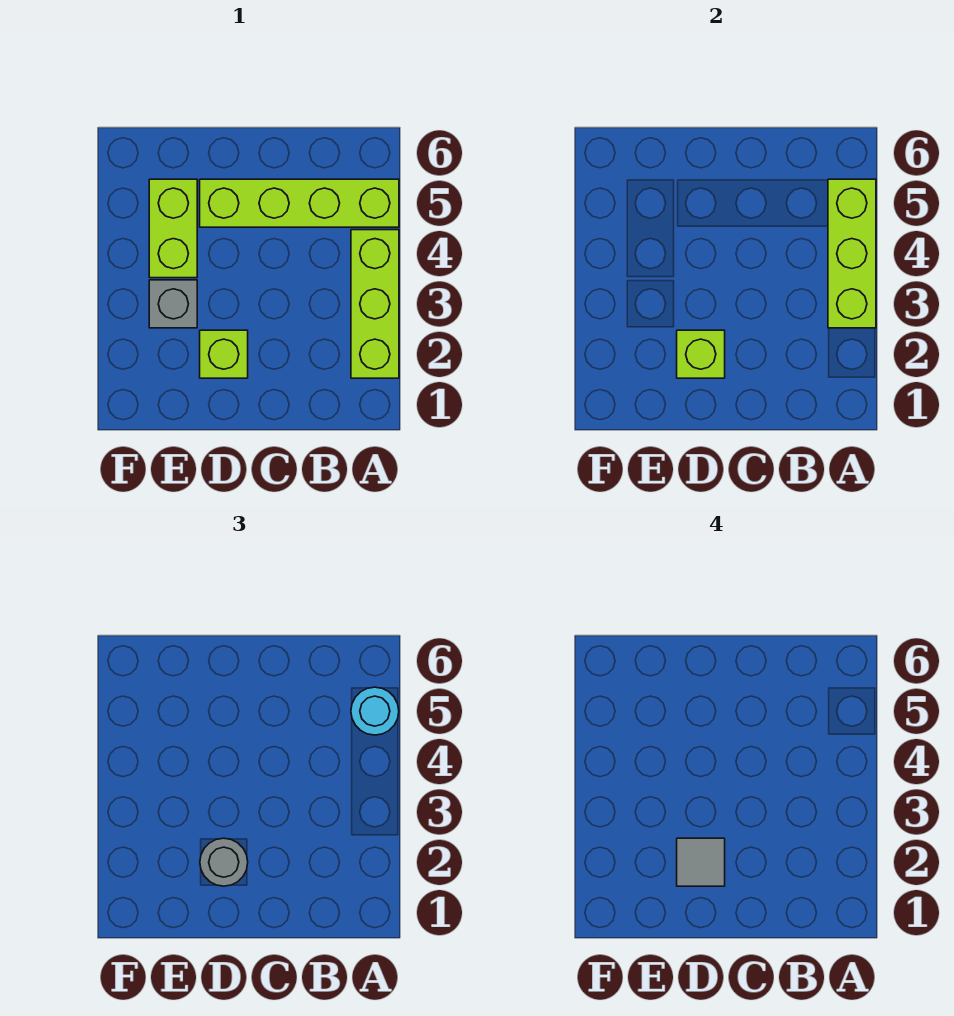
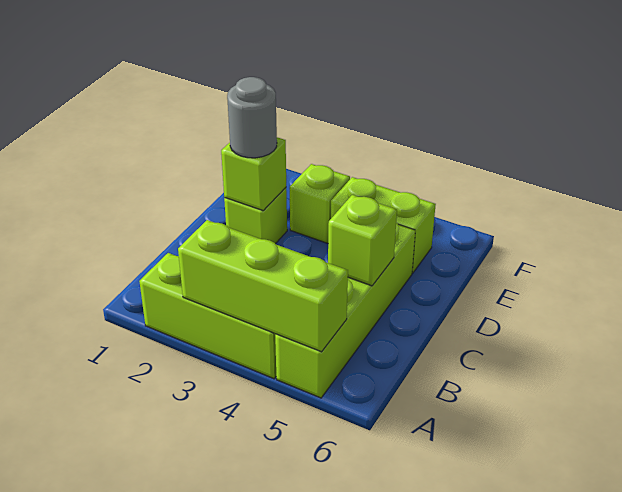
cyan round brick A5 level 3 -> none
none -> lime brick C5 level 2
grey tile D2 level 4 -> none
grey brick E3 level 1 -> lime brick E3 level 1

